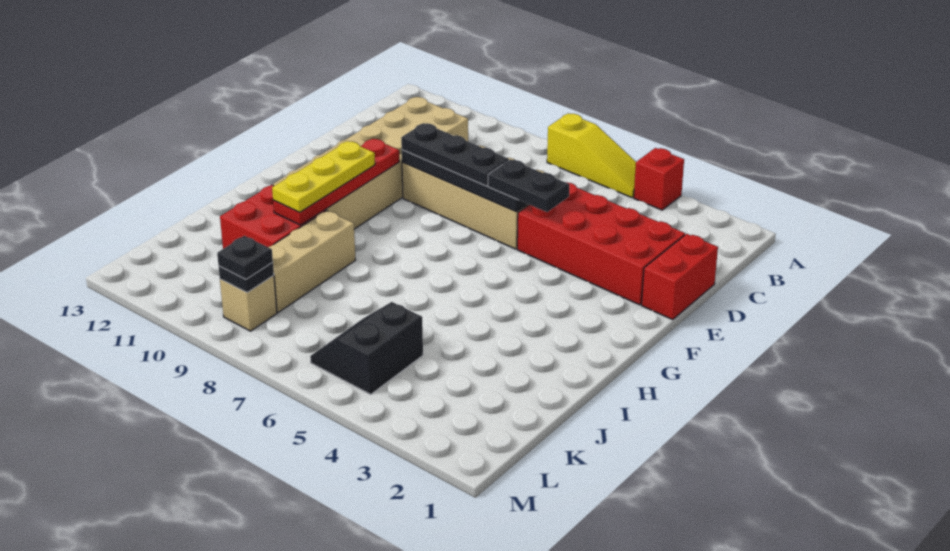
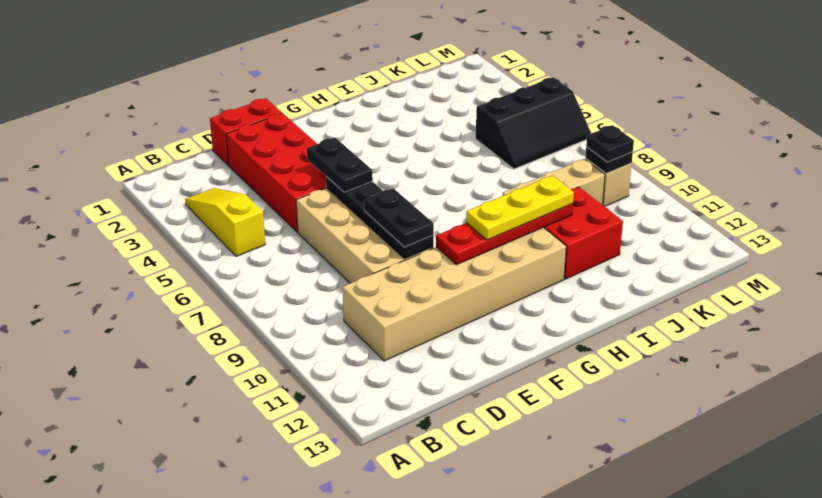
red brick A4 level 1 -> none
yellow slope A5:A7 level 1 top 7 -> yellow slope B3:B5 level 1 top 5
black plate E7:E9 level 3 -> black plate E8:E9 level 3
black slope K5:L6 level 1 top 5 -> black slope K5:M6 level 1 top 5

